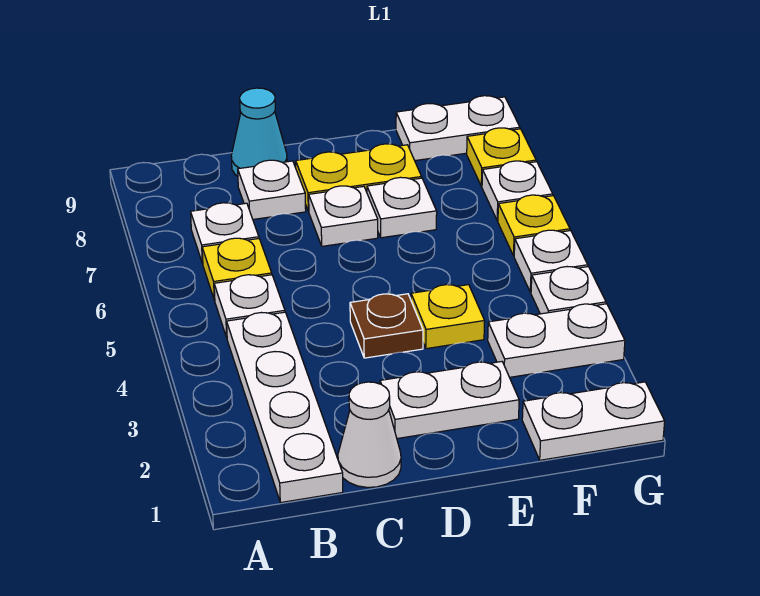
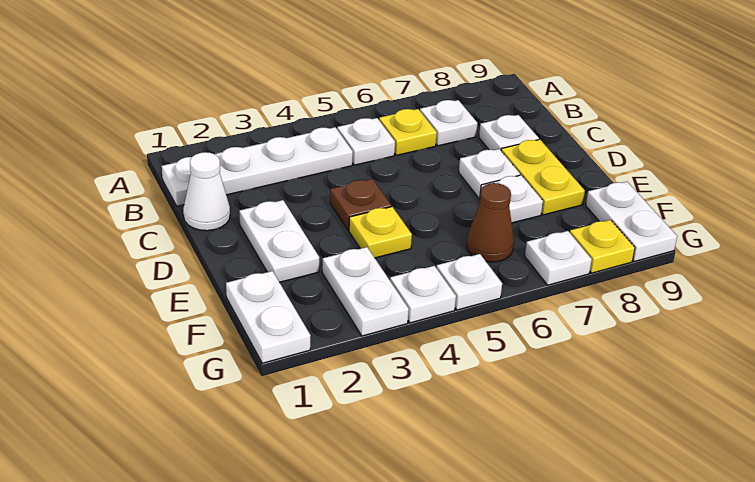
cyan cone C9 level 1 -> none
none -> brown cone F6 level 1
yellow plate G6 level 1 -> none

